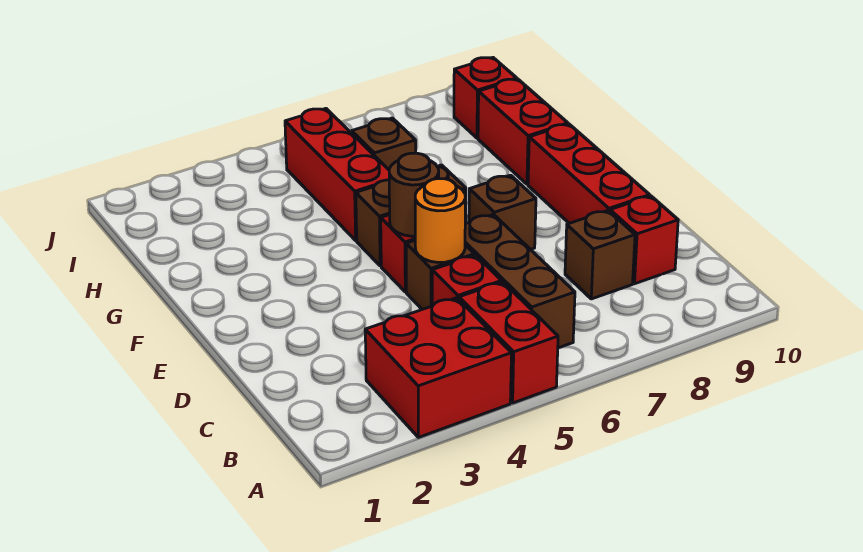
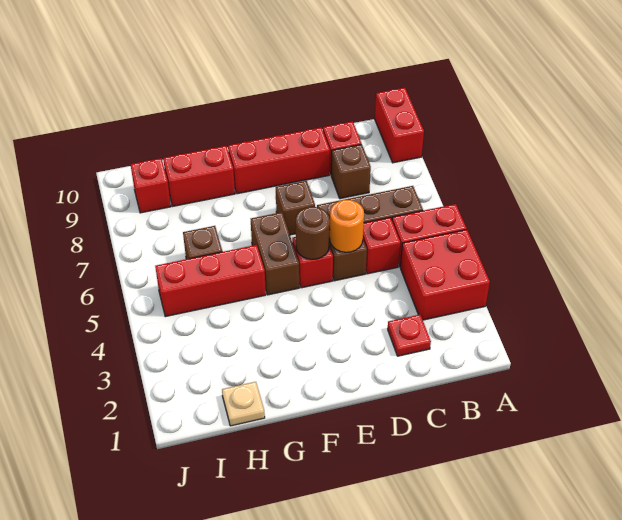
none -> red brick A9:A10 level 1
none -> red plate C2 level 1
none -> tan plate H1 level 1

